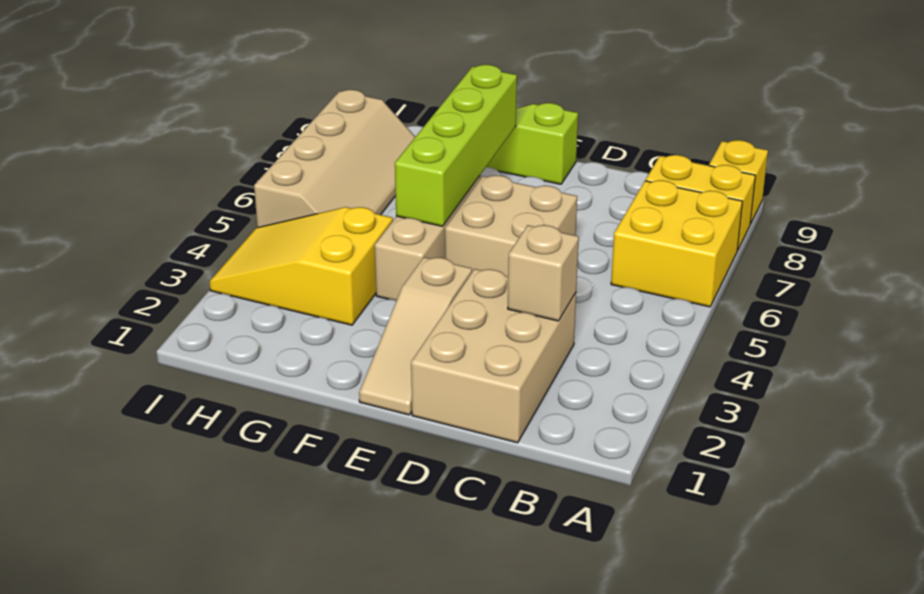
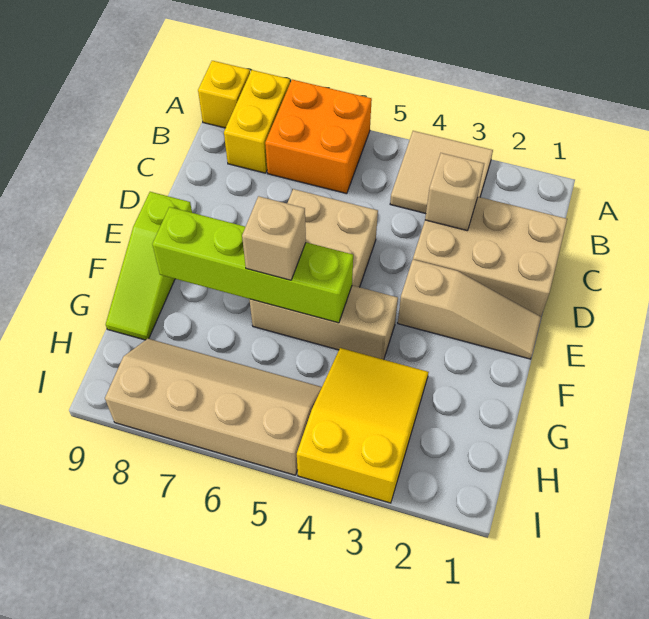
none -> tan tile A3:B4 level 1
yellow brick A6:B7 level 1 -> orange brick A6:B7 level 1
none -> tan brick F6 level 3
yellow slope G3:I4 level 1 top G -> yellow slope G3:I4 level 1 top I

